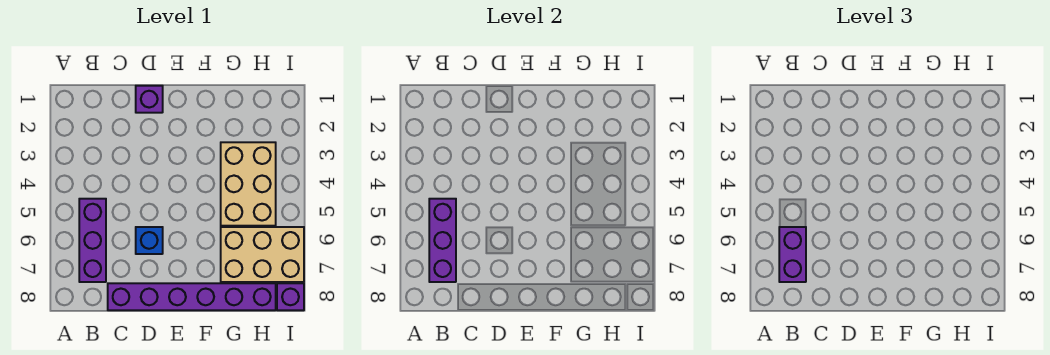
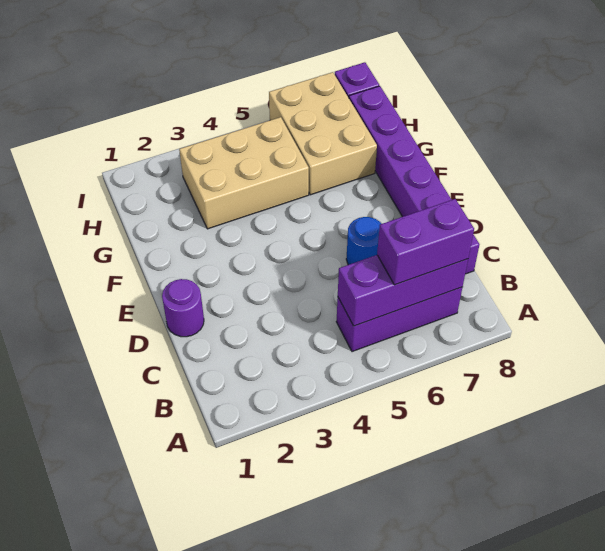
purple brick D1 level 1 -> purple round brick D1 level 1
blue brick D6 level 1 -> blue round brick D6 level 1

